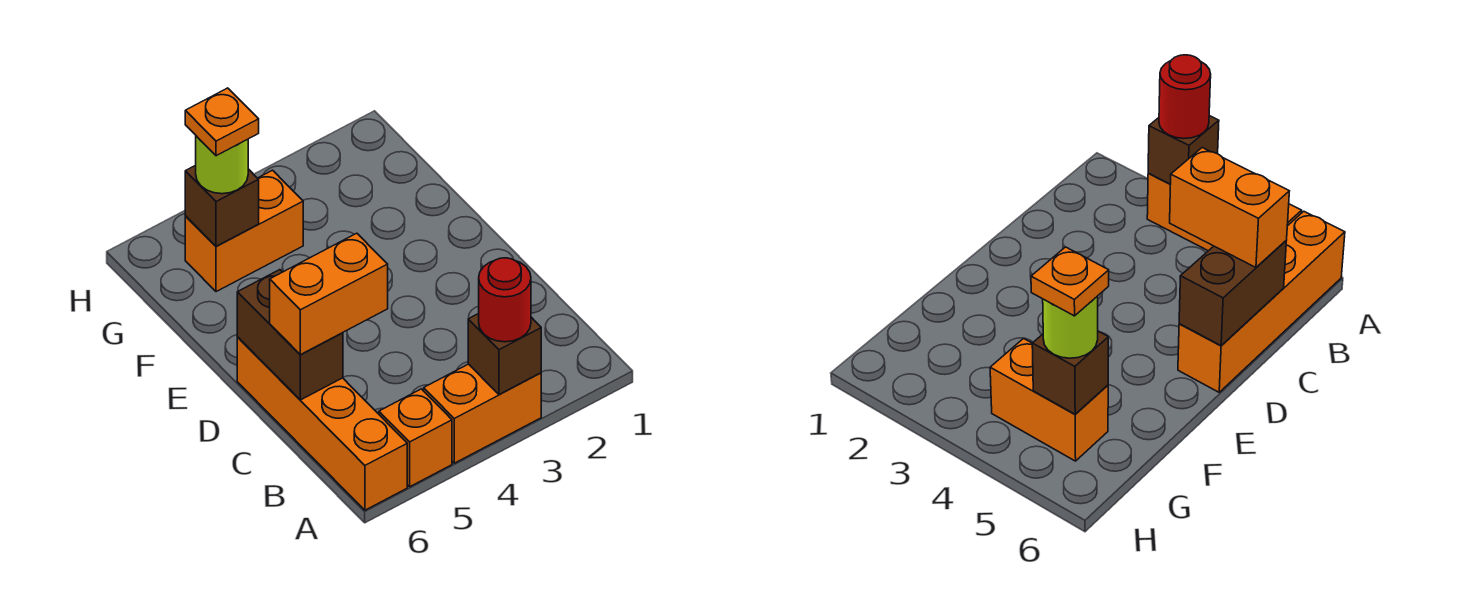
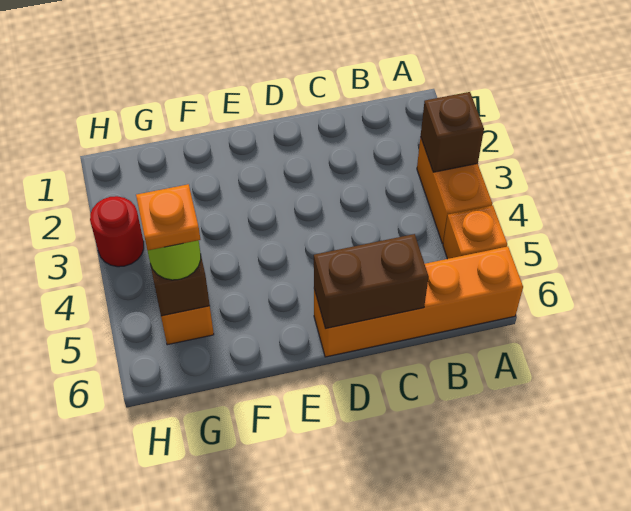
red round brick A3 level 3 -> red round brick H3 level 1
orange brick C5:C6 level 3 -> none

